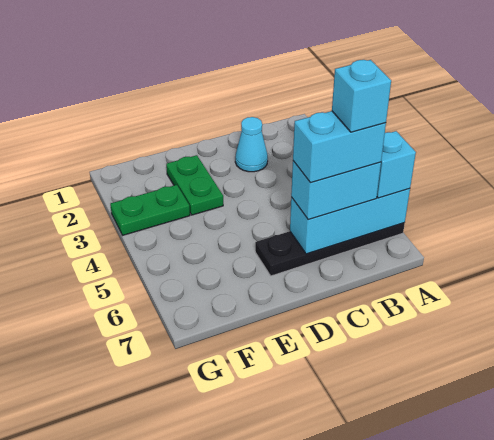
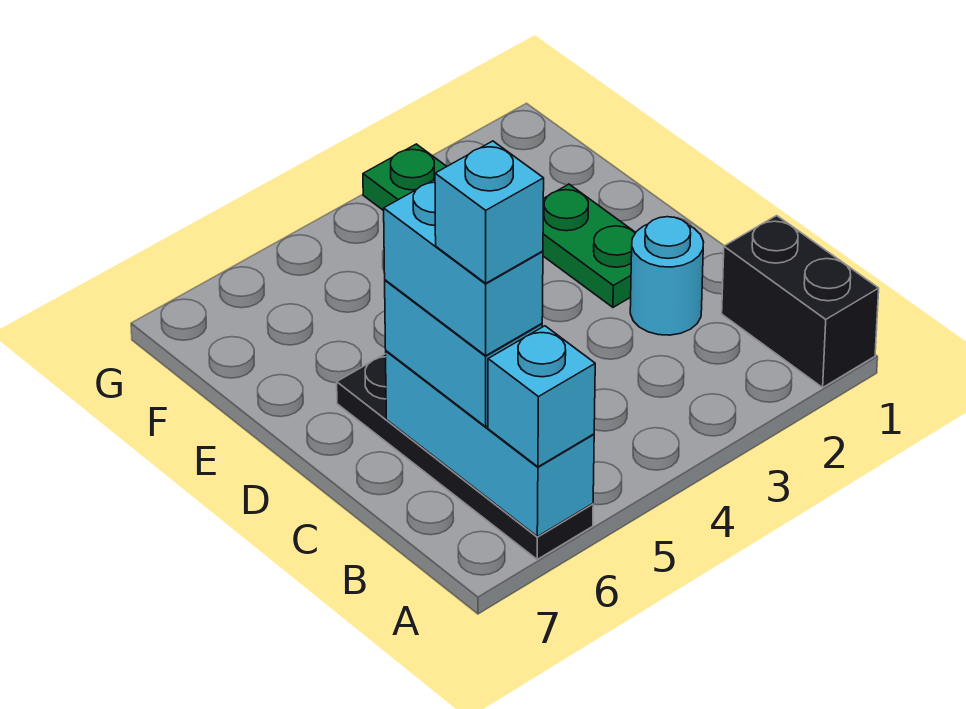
none -> black brick A1:B1 level 1
cyan cone C2 level 1 -> cyan round brick C2 level 1
green plate E2:E3 level 1 -> green plate D2:E2 level 1

